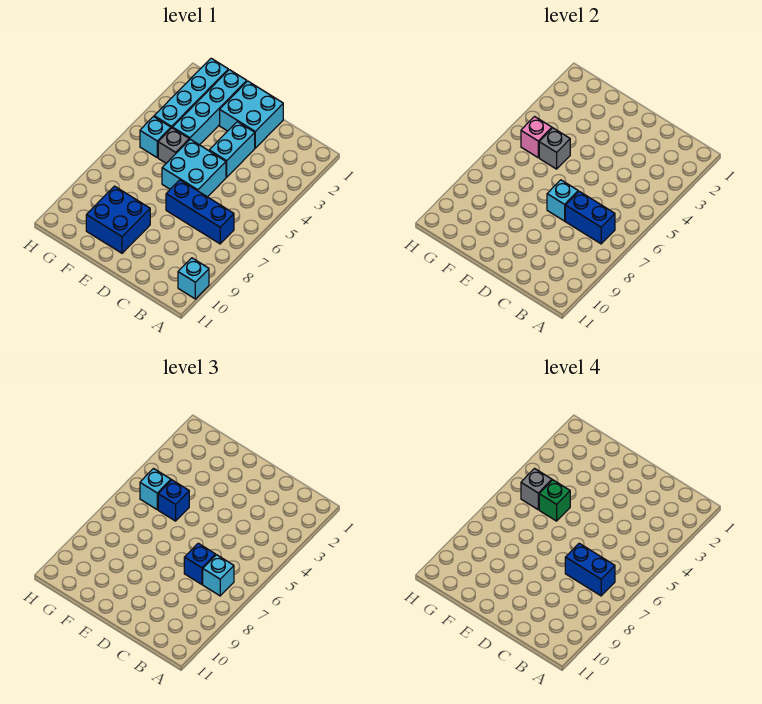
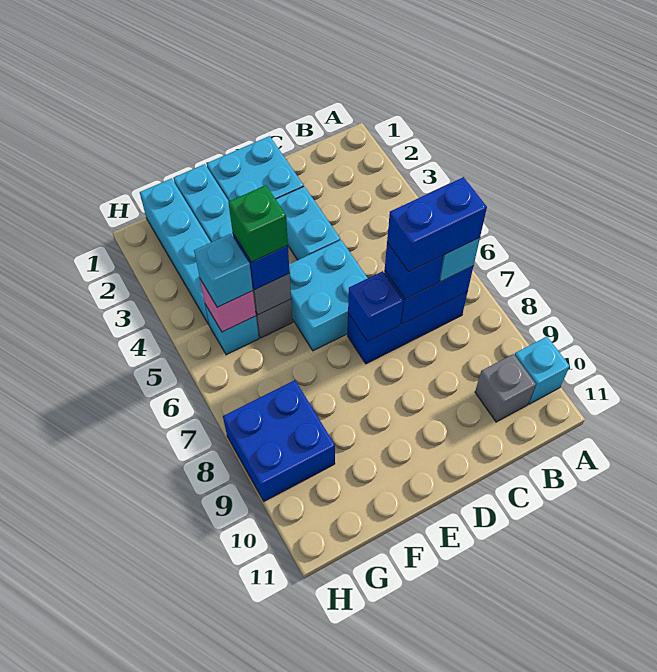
cyan brick D7 level 2 -> blue brick D7 level 2
blue brick E9:F10 level 1 -> blue brick G8:H9 level 1
grey brick G5 level 4 -> grey brick B10 level 1

